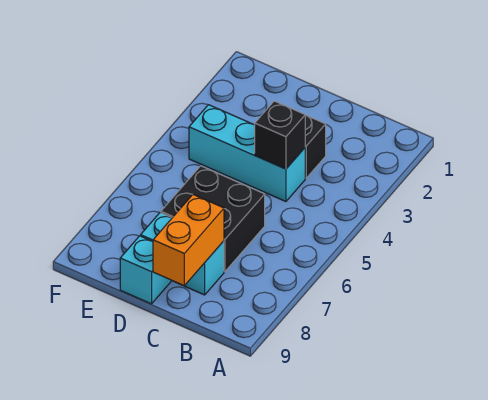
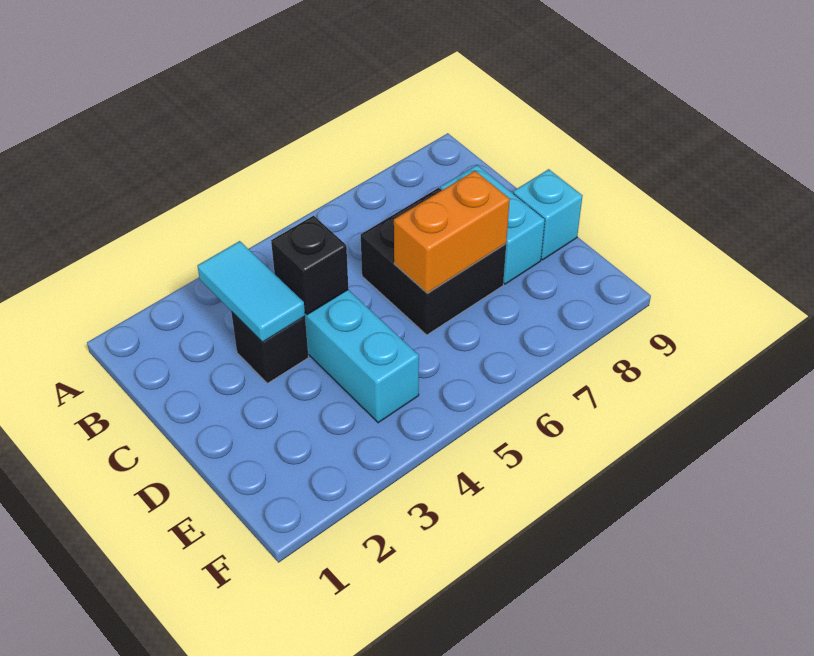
none -> cyan tile B3:C3 level 2
orange brick C8:C9 level 2 -> orange brick D6:D7 level 2

